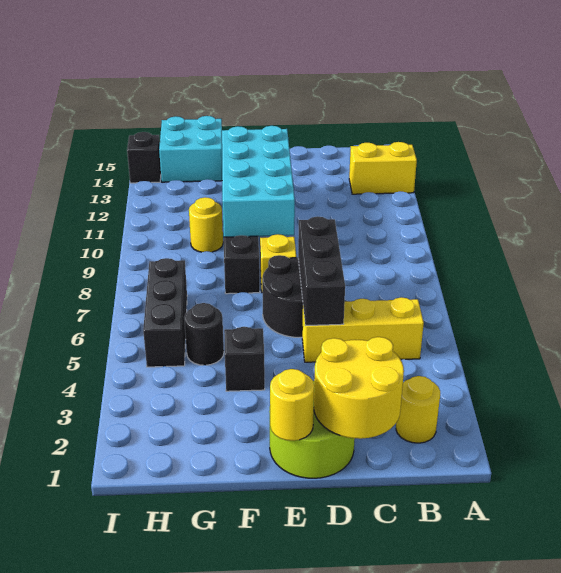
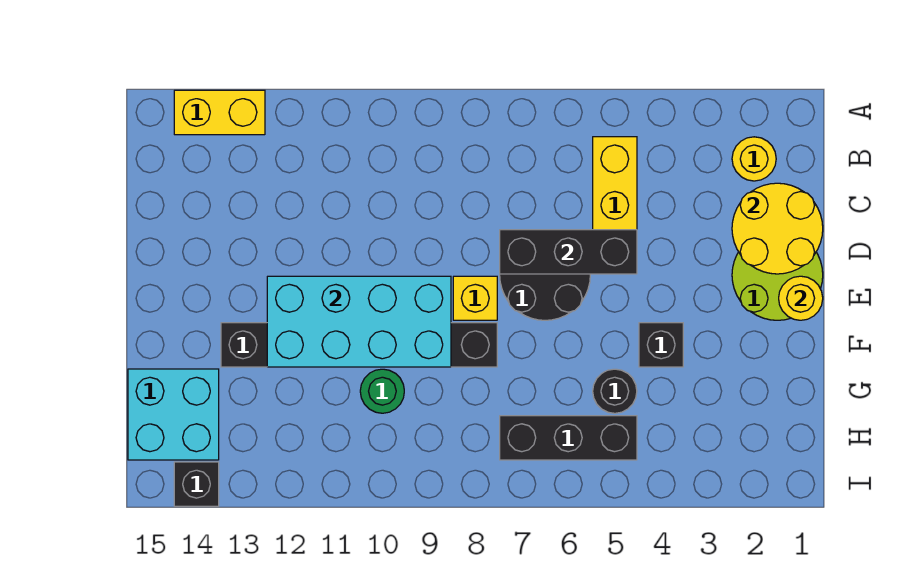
yellow brick A13:B13 level 1 -> yellow brick A13:A14 level 1
yellow round brick G10 level 1 -> green round brick G10 level 1

